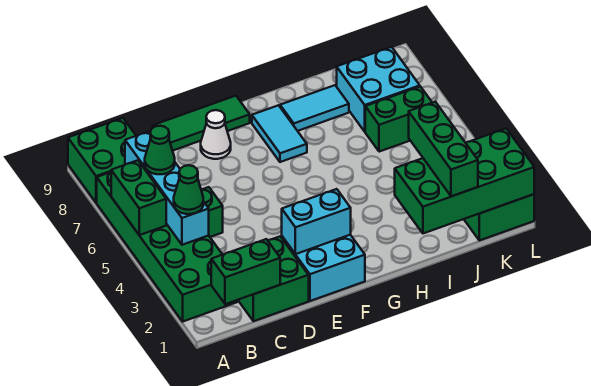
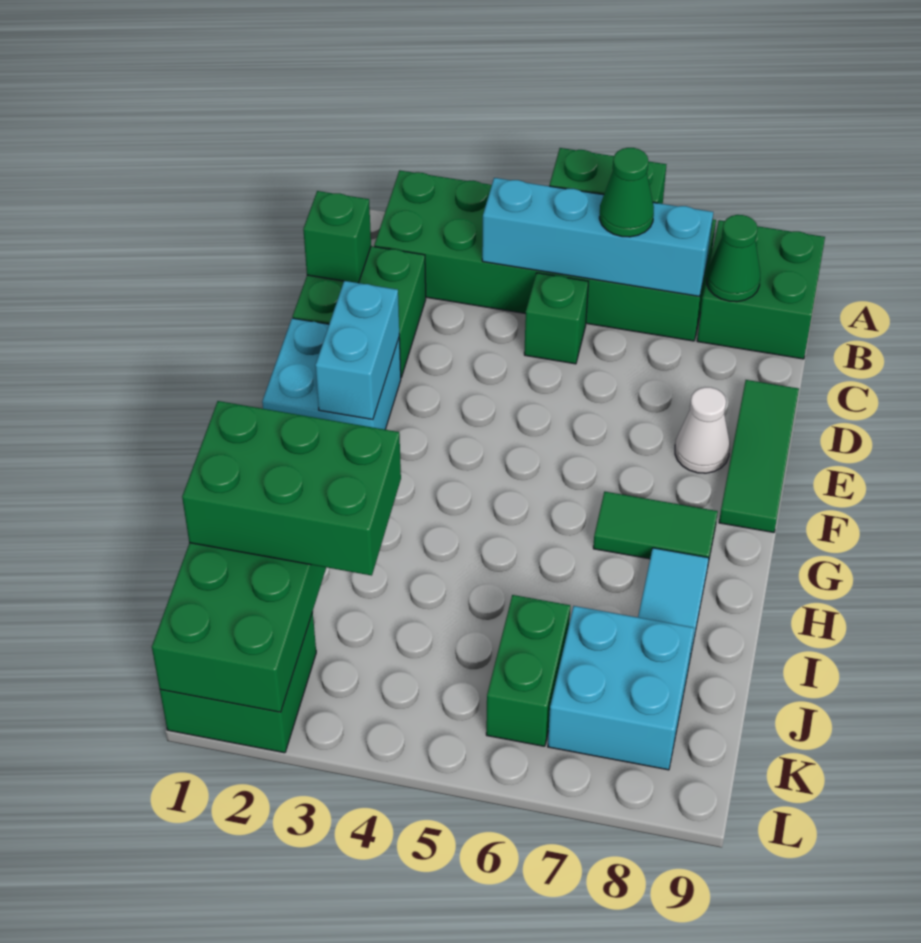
green brick B1:C1 level 2 -> green brick C1 level 2
green cone B4 level 3 -> green cone B8 level 2
cyan tile G7:G8 level 1 -> green tile G7:G8 level 1
green brick J1:J3 level 3 -> green brick I1:J3 level 3

